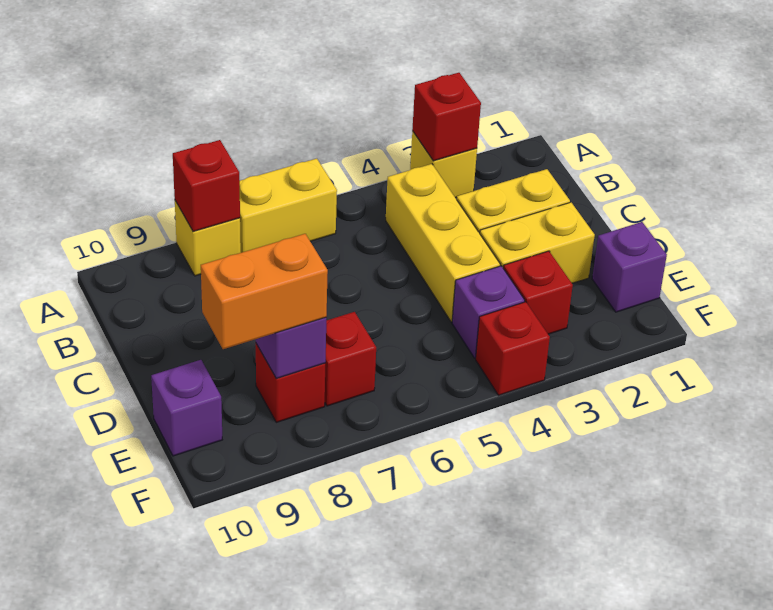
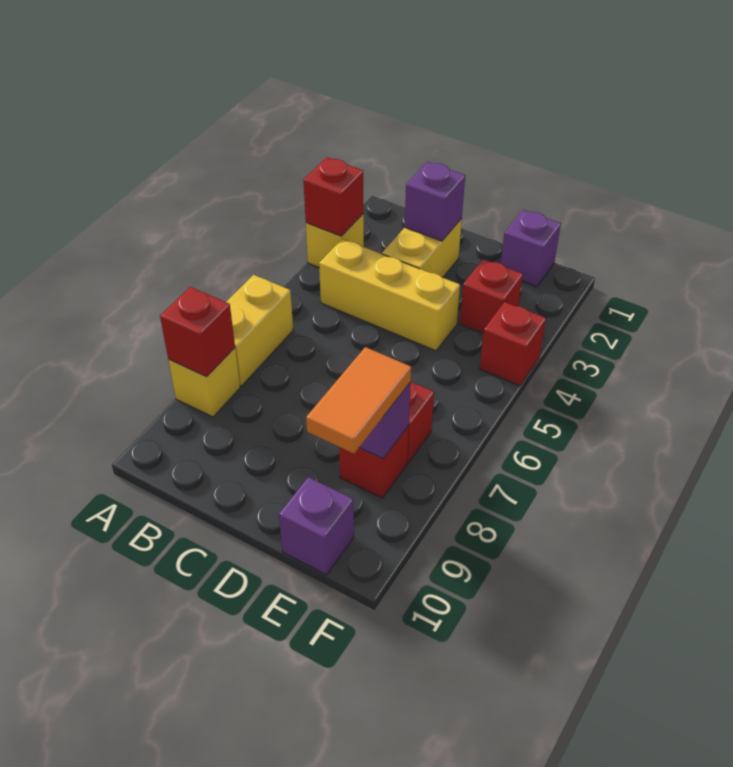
yellow brick D2:D3 level 1 -> none
purple brick E4 level 1 -> purple brick C2 level 2
orange brick E8:E9 level 3 -> orange tile E8:E9 level 3

